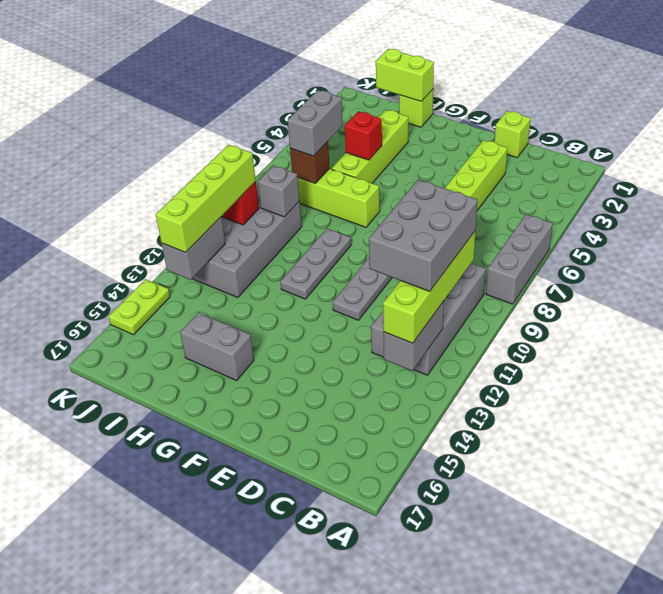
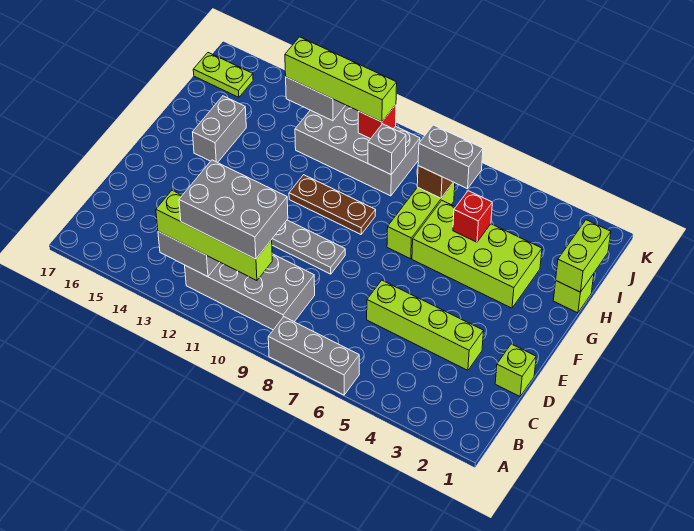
grey plate G9:G11 level 1 -> brown plate G9:G11 level 1
lime brick H3:H6 level 1 -> lime brick G3:H6 level 1
lime plate K14:K15 level 1 -> lime plate J16:J17 level 1

